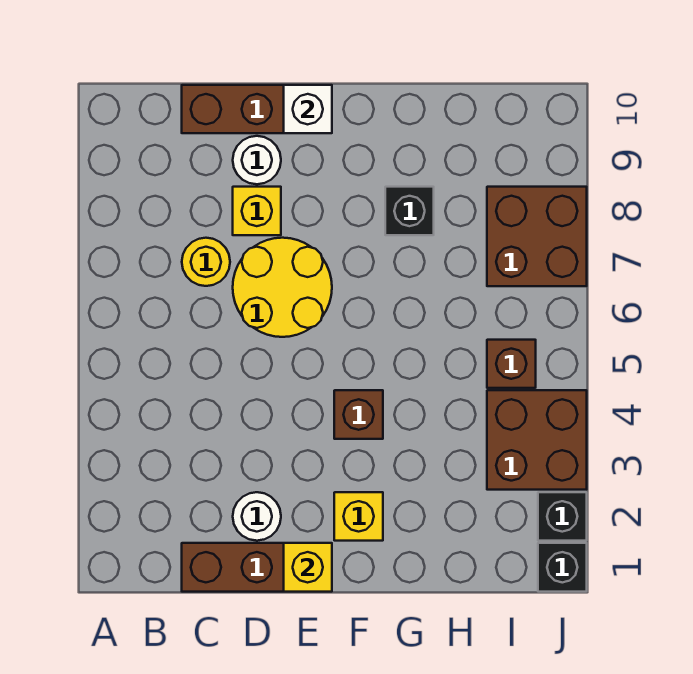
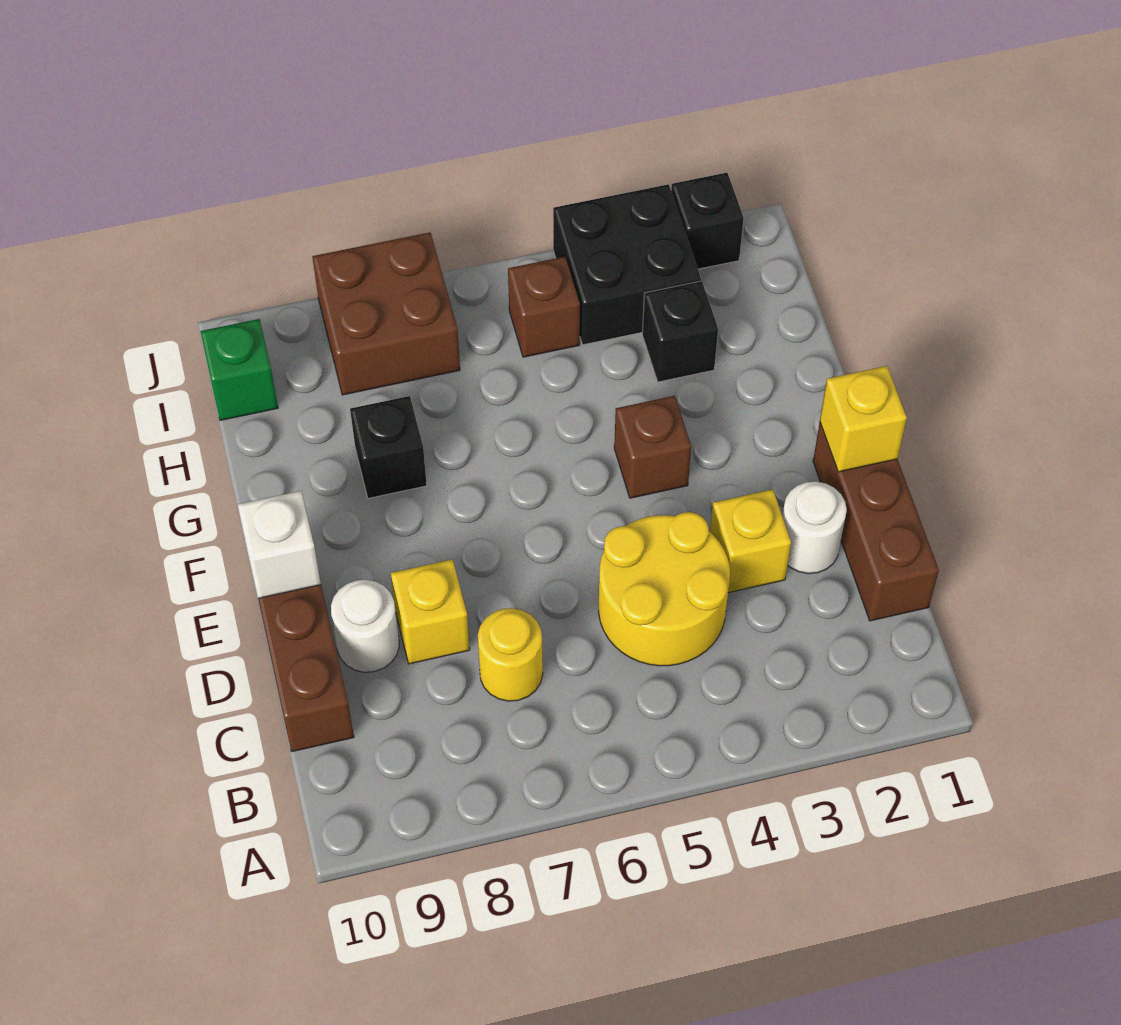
yellow round brick D6:E7 level 1 -> yellow round brick C4:D5 level 1
yellow brick F2 level 1 -> yellow brick D3 level 1
brown brick I3:J4 level 1 -> black brick I3:J4 level 1
none -> green brick I10 level 1
black brick J1 level 1 -> black brick H3 level 1

